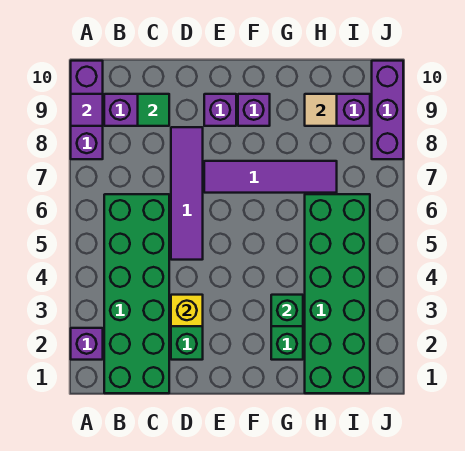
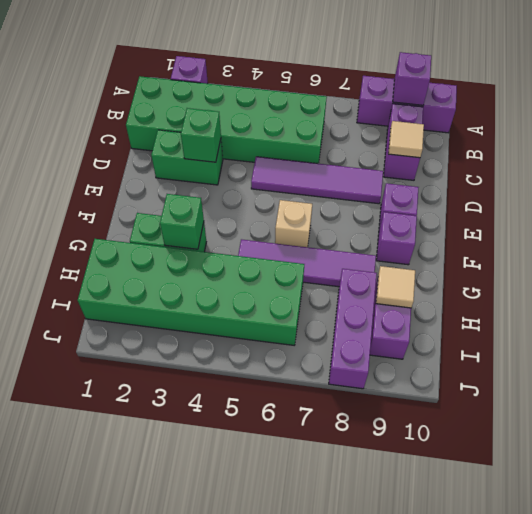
purple tile A9 level 2 -> purple brick A9 level 2
green tile C9 level 2 -> tan tile C9 level 2
yellow brick D3 level 2 -> green brick D3 level 2
purple tile E7:H7 level 1 -> purple tile G5:G8 level 1
none -> tan brick F6 level 1
purple brick J8:J10 level 1 -> purple brick H8:J8 level 1

